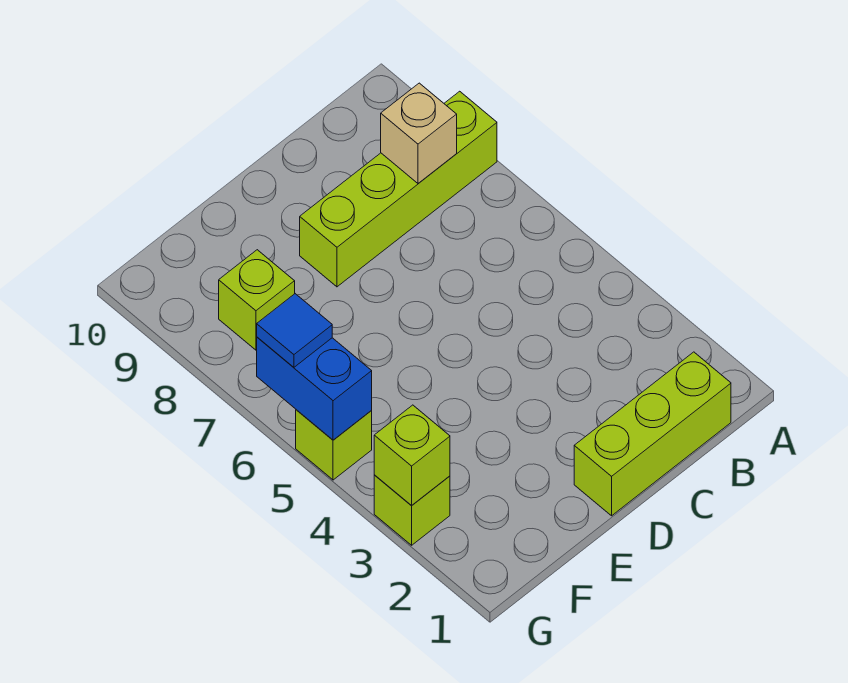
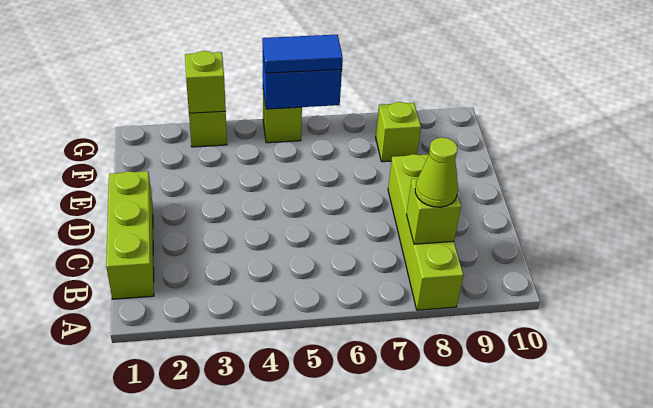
tan brick B8 level 2 -> lime brick B8 level 2
none -> lime cone B8 level 3
blue tile G6 level 3 -> blue tile G5:G6 level 3

